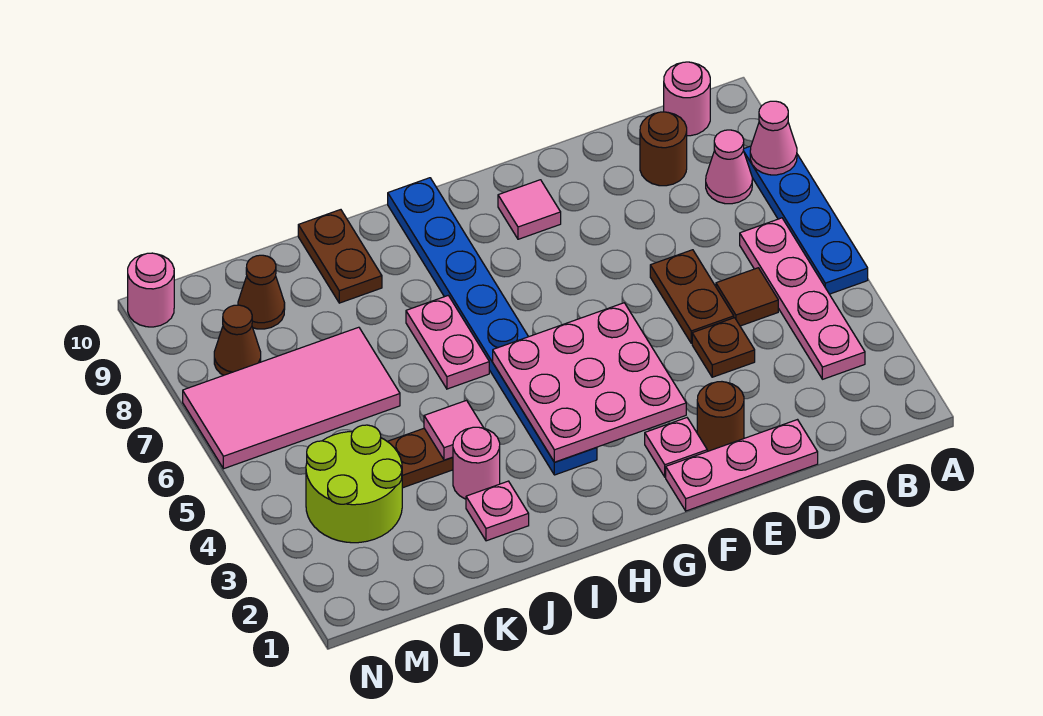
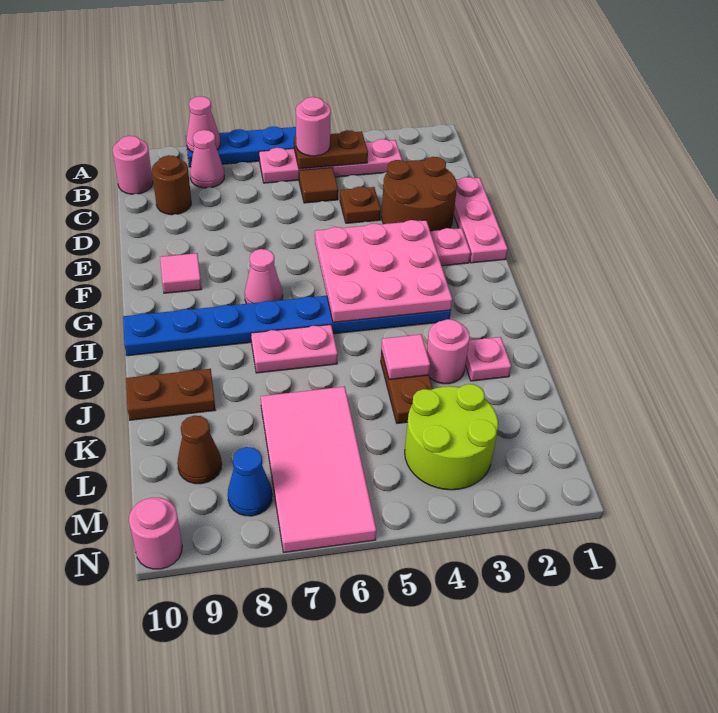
none -> pink round brick B5 level 3
brown plate D5:D6 level 1 -> brown plate B4:B5 level 2
brown round brick E2 level 1 -> brown round brick D2:E3 level 1
none -> pink cone G7 level 1
brown cone M8 level 1 -> blue cone M8 level 1

